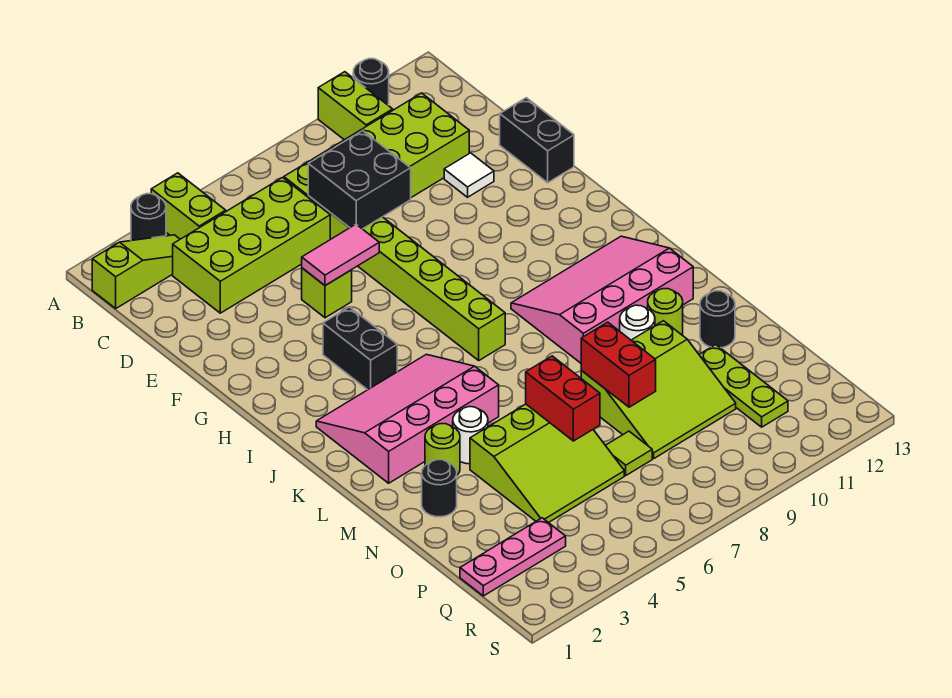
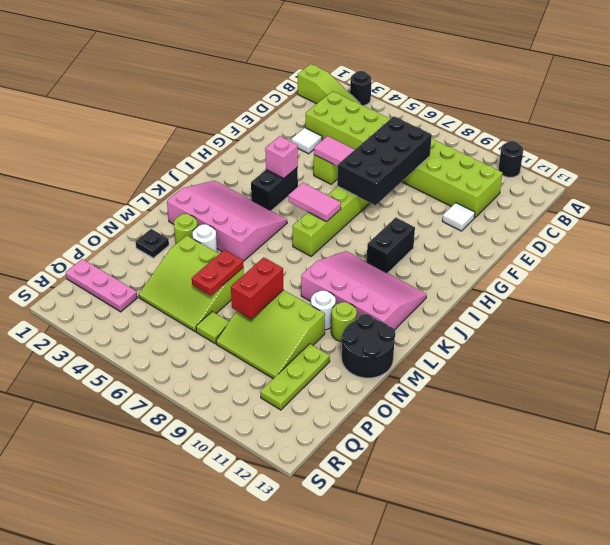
lime brick A4:B4 level 1 -> none
lime brick A10:B10 level 1 -> none
black brick D7:E8 level 2 -> black brick D7:G8 level 2
none -> white tile E3 level 1
black brick E13:F13 level 1 -> black brick H10:I10 level 1
none -> pink brick H4 level 2
none -> pink tile I6:I7 level 2
black round brick N2 level 1 -> black plate N2 level 1
red brick N6:O6 level 2 -> red plate N6:O6 level 2
black round brick N12 level 1 -> black round brick M12:N13 level 1

